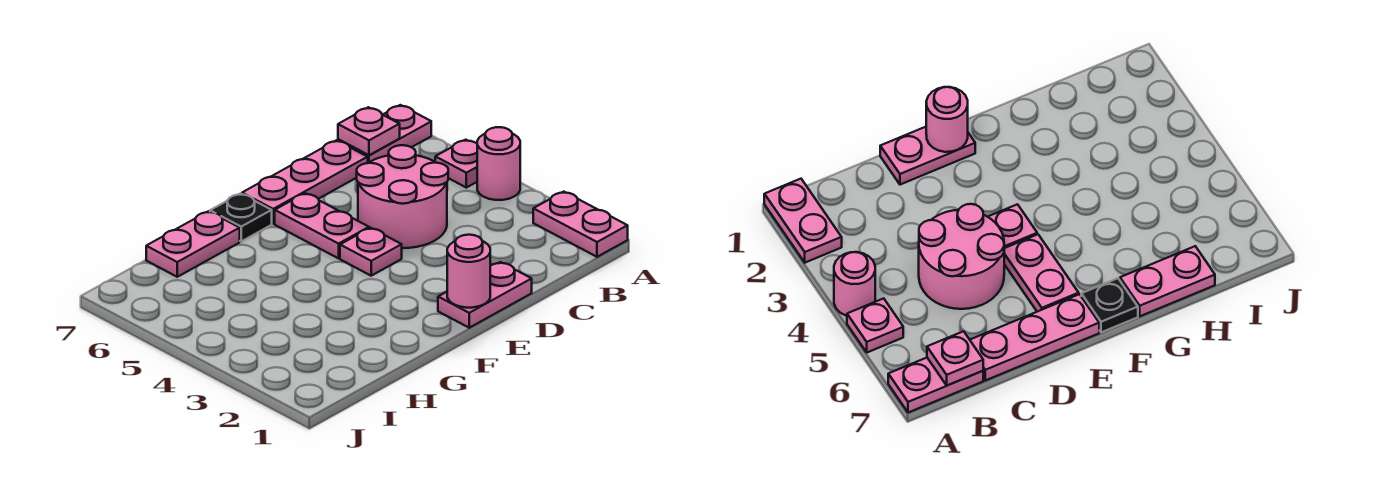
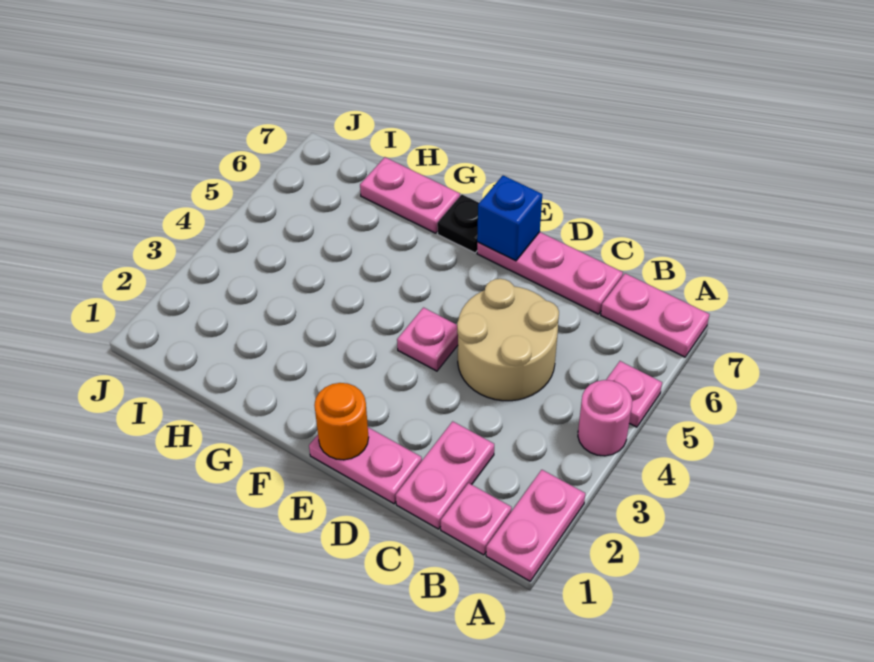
pink plate B7 level 2 -> pink plate B1 level 1
pink round brick C4:D5 level 1 -> tan round brick C4:D5 level 1
pink round brick E1 level 2 -> orange round brick E1 level 2
pink plate E5:E6 level 1 -> pink plate C1:C2 level 1
none -> blue brick E7 level 2

